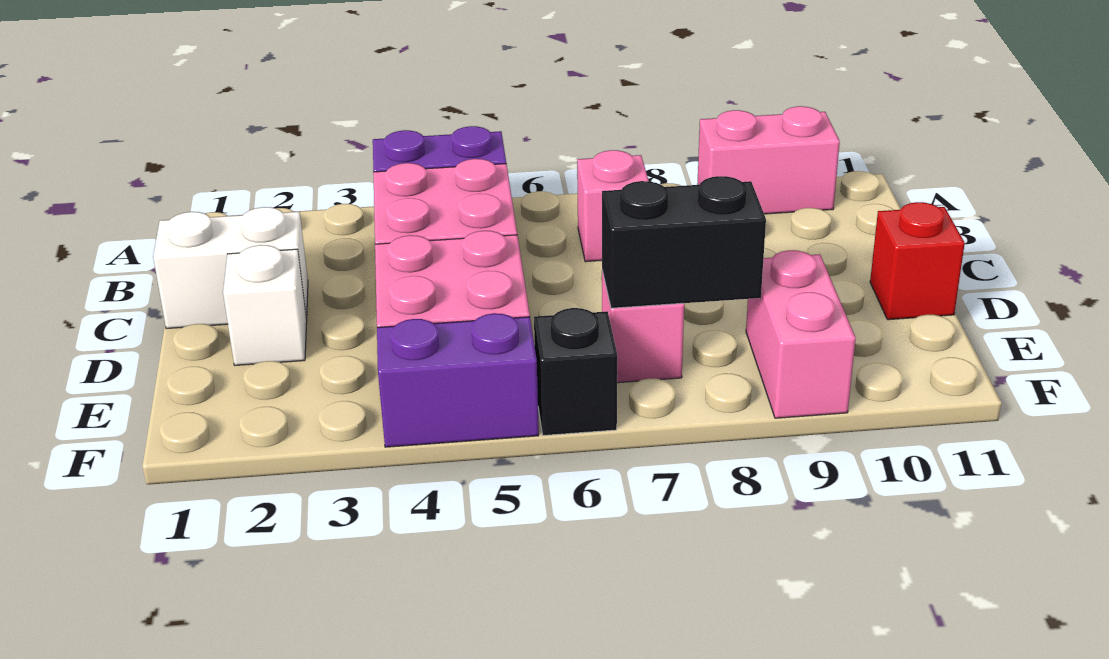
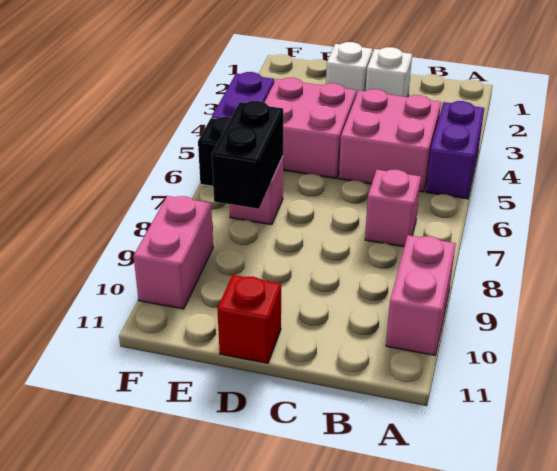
white brick C1:C2 level 1 -> white brick C2 level 1
pink brick E9:F9 level 1 -> pink brick F9:F10 level 1

